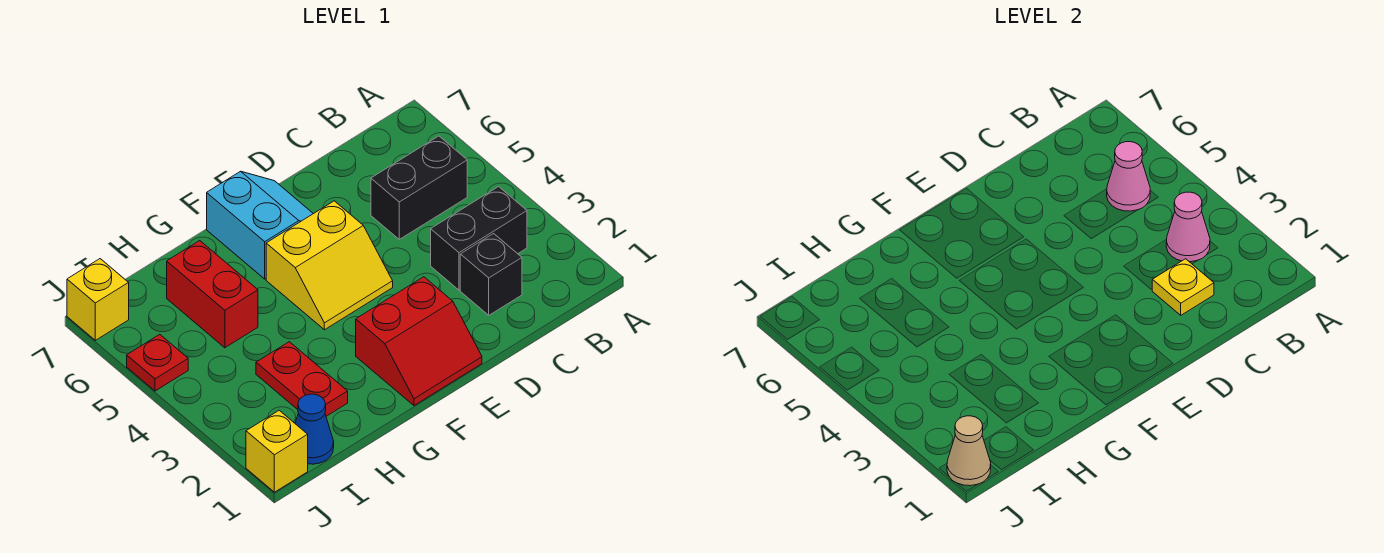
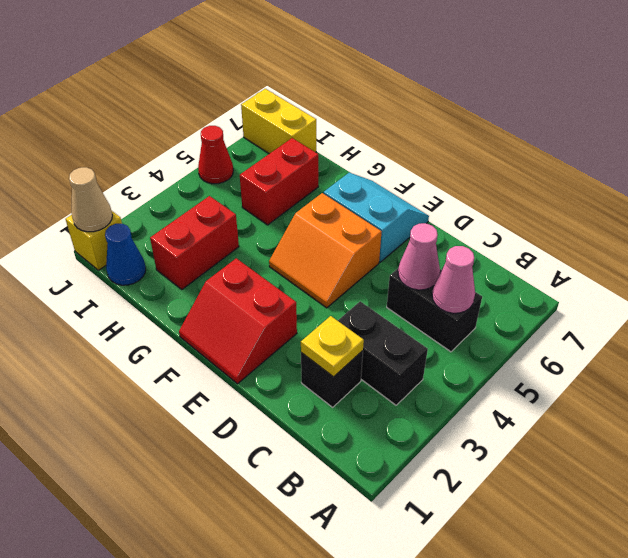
pink cone B3 level 2 -> pink cone C5 level 2
yellow slope E4:F5 level 1 top 5 -> orange slope E4:F5 level 1 top 5
cyan slope E6:F7 level 1 top F -> cyan slope E6:F7 level 1 top 6
red plate H2:H3 level 1 -> red brick H2:H3 level 1
red plate J5 level 1 -> red cone J5 level 1
yellow brick J7 level 1 -> yellow brick I7:J7 level 1

